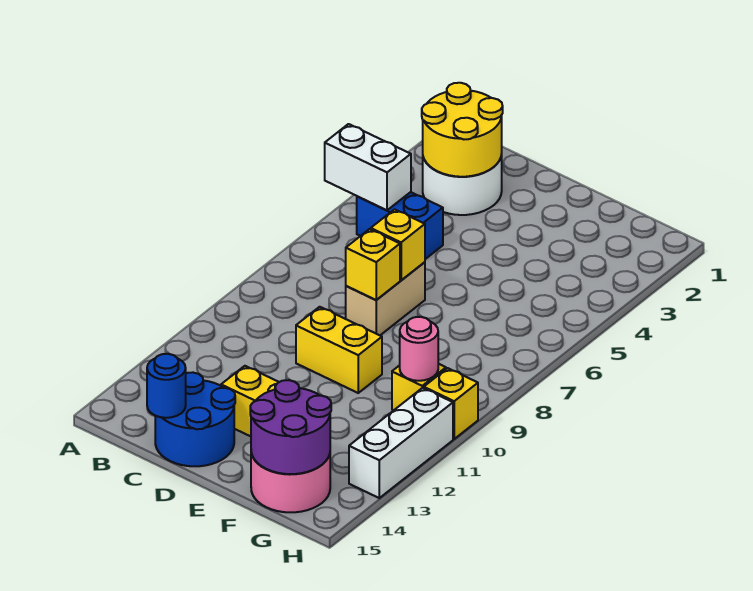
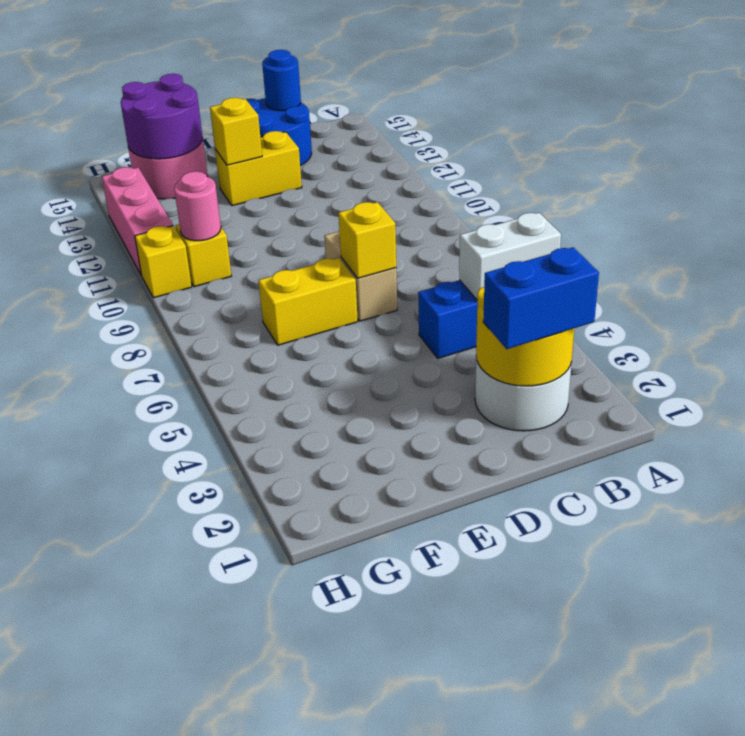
none -> blue brick B2:C2 level 3
yellow brick D8 level 2 -> yellow brick E13 level 2
yellow brick D10:E10 level 1 -> yellow brick E7:F7 level 1
white brick H11:H13 level 1 -> pink brick H11:H13 level 1

